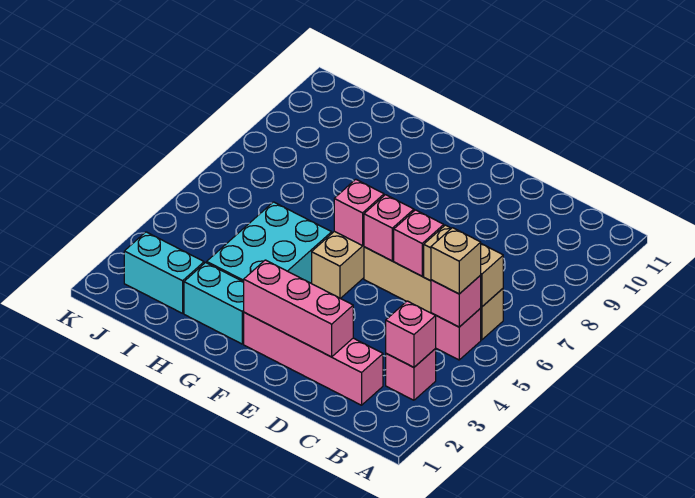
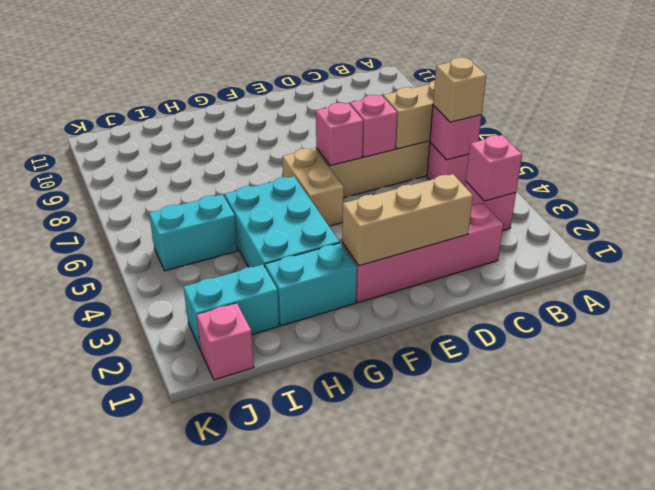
pink brick D2:F2 level 2 -> tan brick D2:F2 level 2
pink brick F6 level 2 -> pink brick J1 level 1
none -> cyan brick I5:J5 level 1

